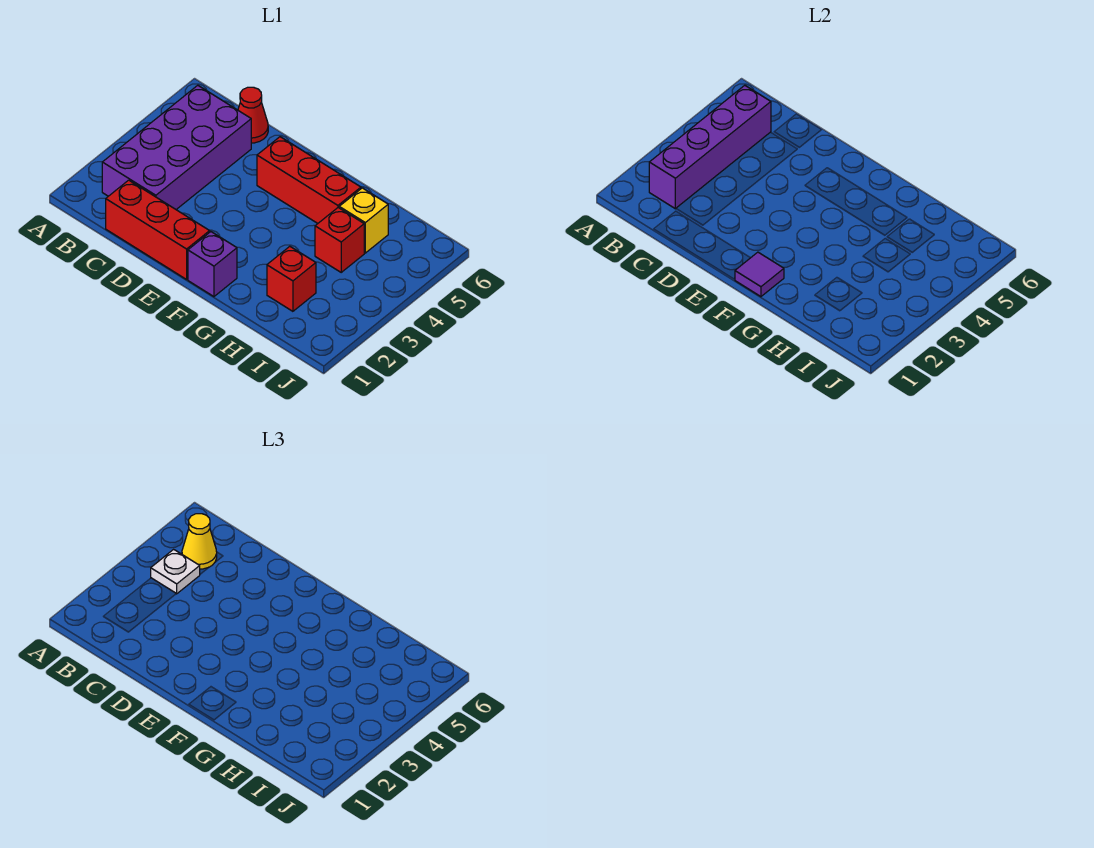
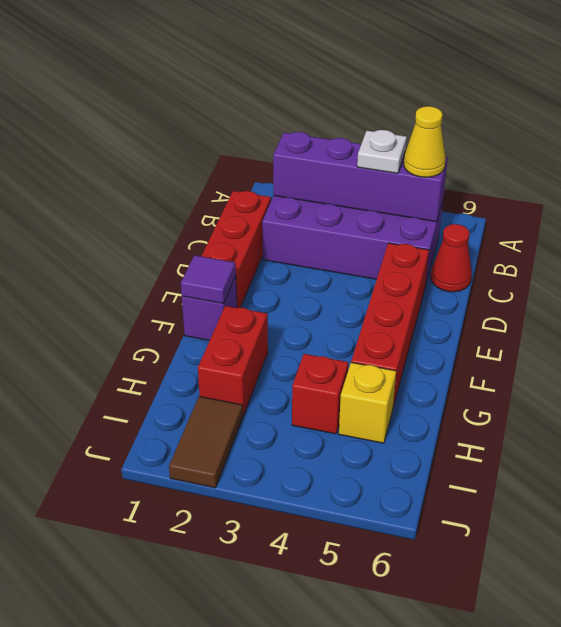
red brick E5:G5 level 1 -> red brick D5:G5 level 1
red brick H2 level 1 -> red brick G2:H2 level 1
none -> brown tile I2:J2 level 1

